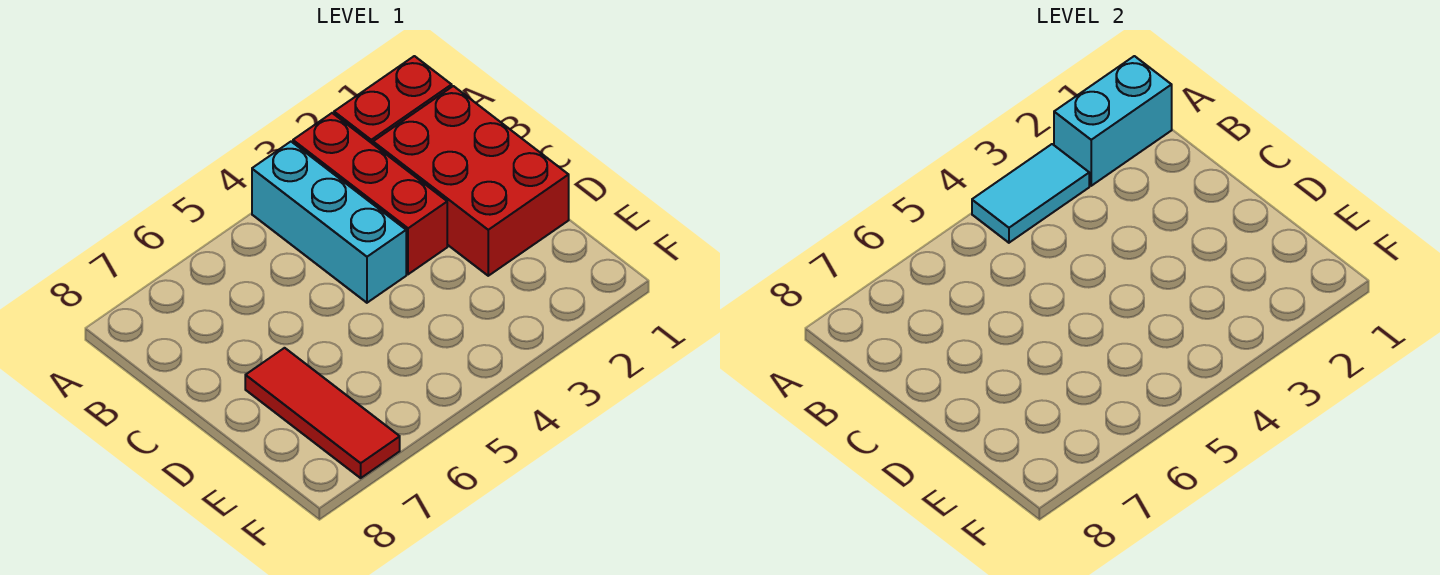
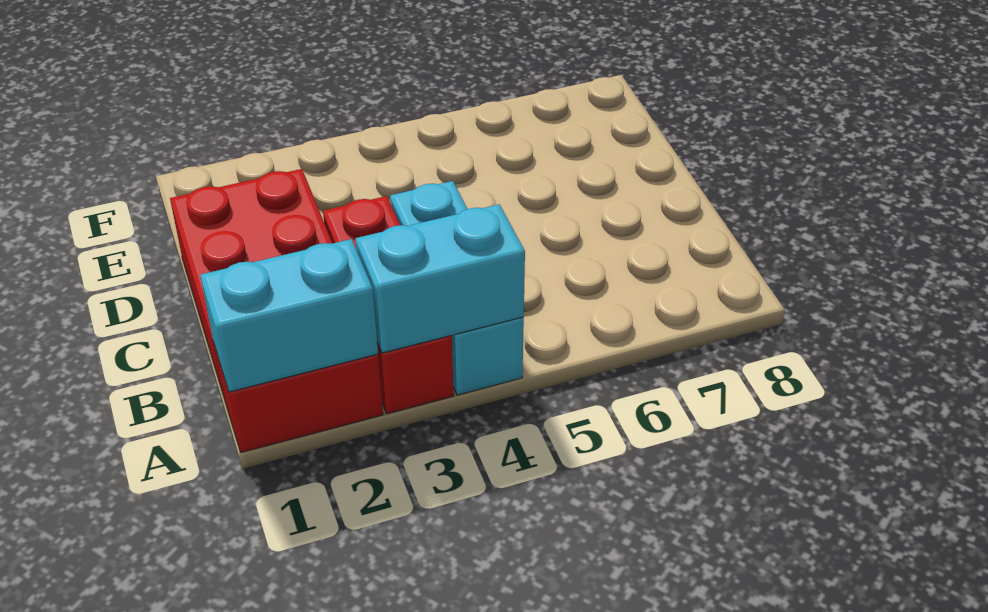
cyan tile A3:A4 level 2 -> cyan brick A3:A4 level 2
red tile D7:F7 level 1 -> none

